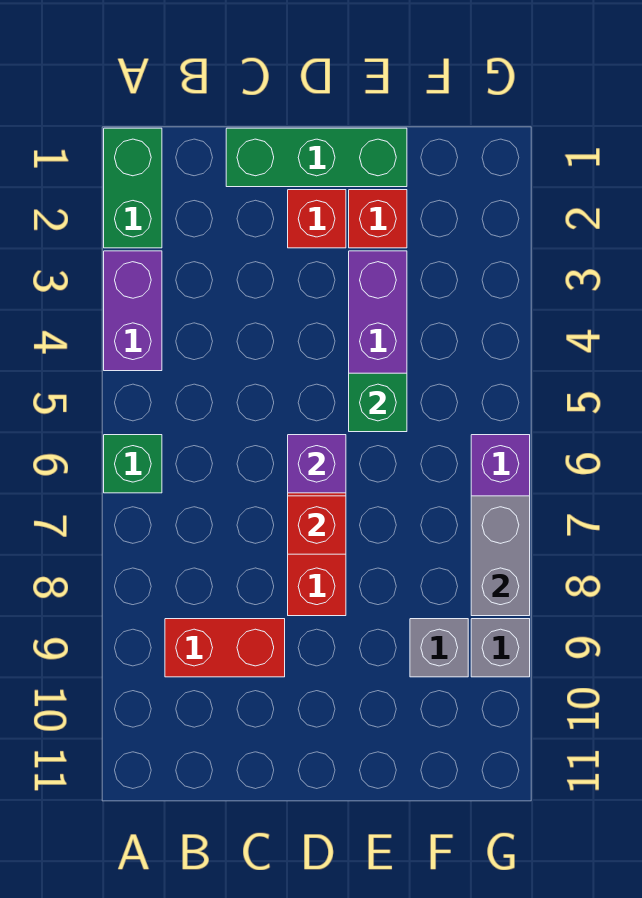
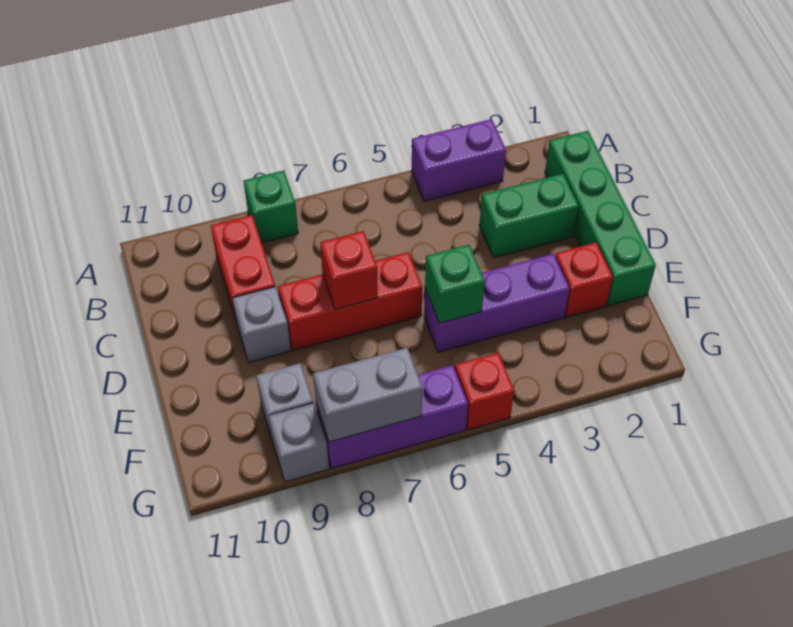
green brick A1:A2 level 1 -> green brick C2:C3 level 1
green brick A6 level 1 -> green brick A8 level 1
green brick C1:E1 level 1 -> green brick B1:E1 level 1
red brick D2 level 1 -> red brick G5 level 1
purple brick D6 level 2 -> none
none -> grey brick D9 level 1

